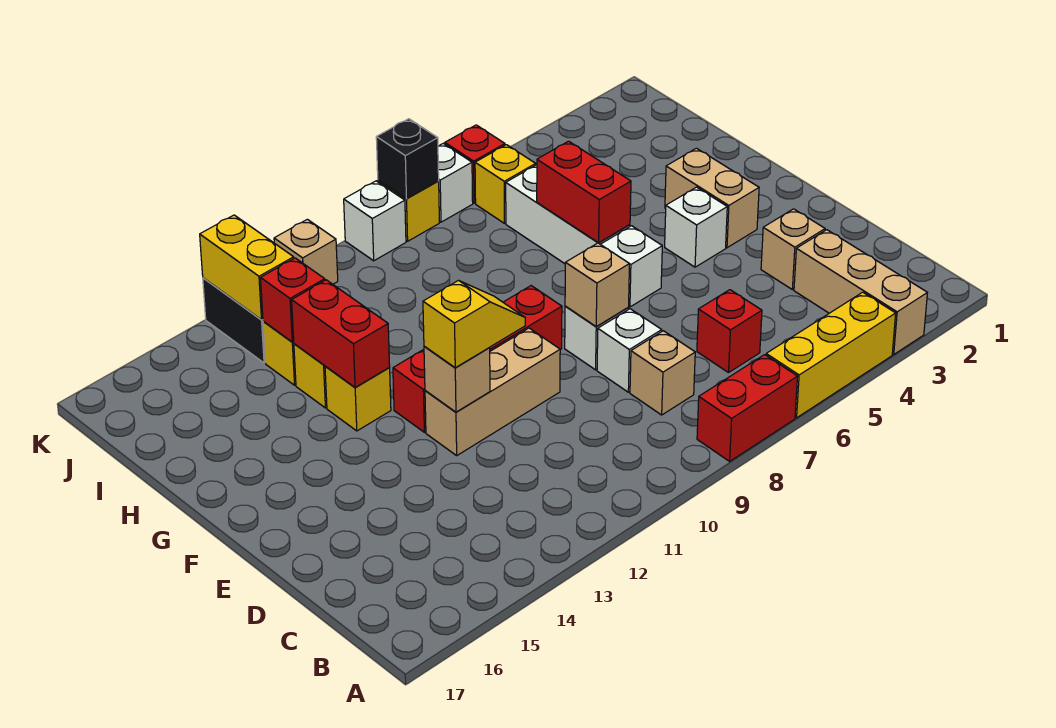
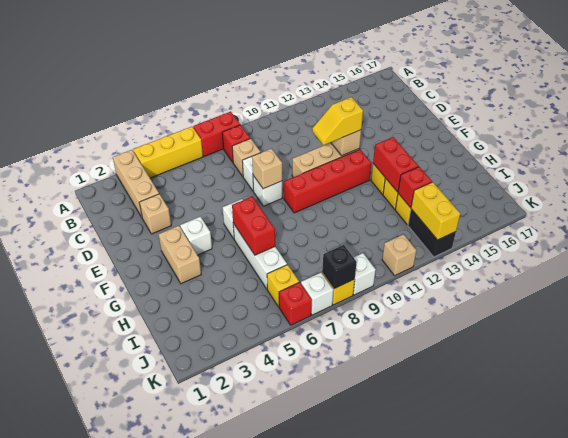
red brick C6 level 1 -> red brick B8 level 1

